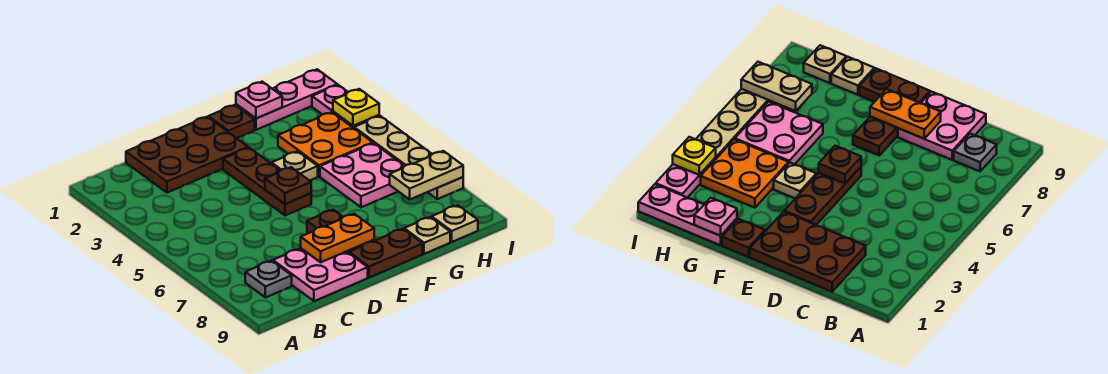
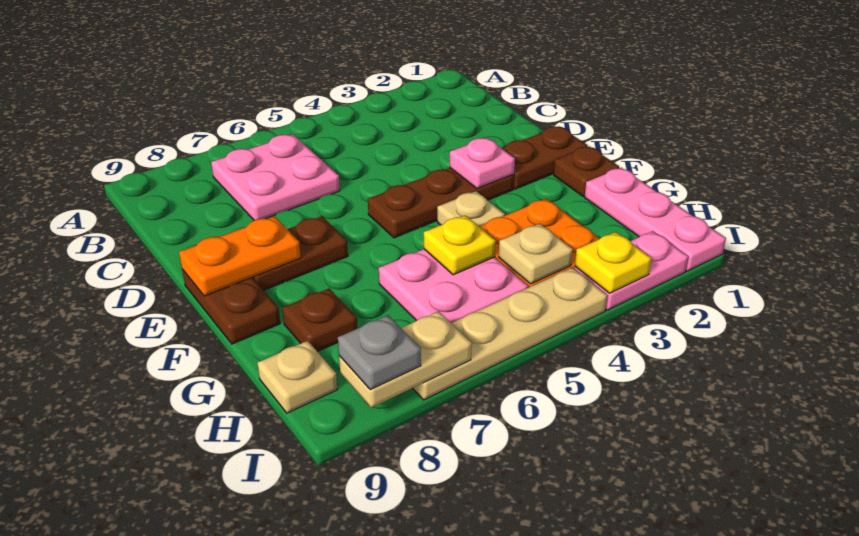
grey plate B8 level 1 -> grey plate I8 level 3
brown plate C1:E2 level 1 -> brown plate E1:E2 level 1
pink plate C8:D9 level 1 -> pink plate B6:C7 level 1
orange plate D8:E8 level 2 -> orange plate E8:E9 level 2
brown plate E5 level 2 -> brown plate G8 level 1
pink plate G1 level 2 -> pink plate E3 level 2
none -> yellow plate G5 level 2
tan plate G9 level 1 -> tan plate H4 level 2
tan plate H7:I7 level 2 -> tan plate I7:I8 level 2

